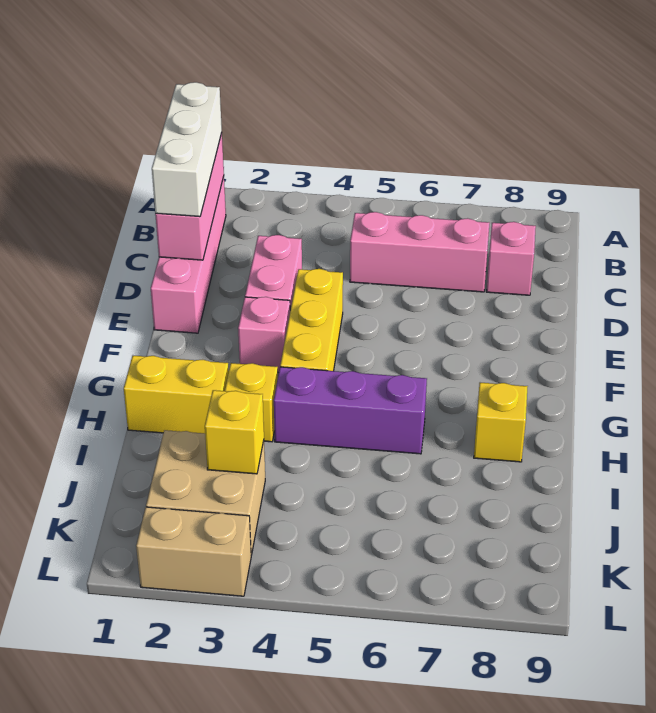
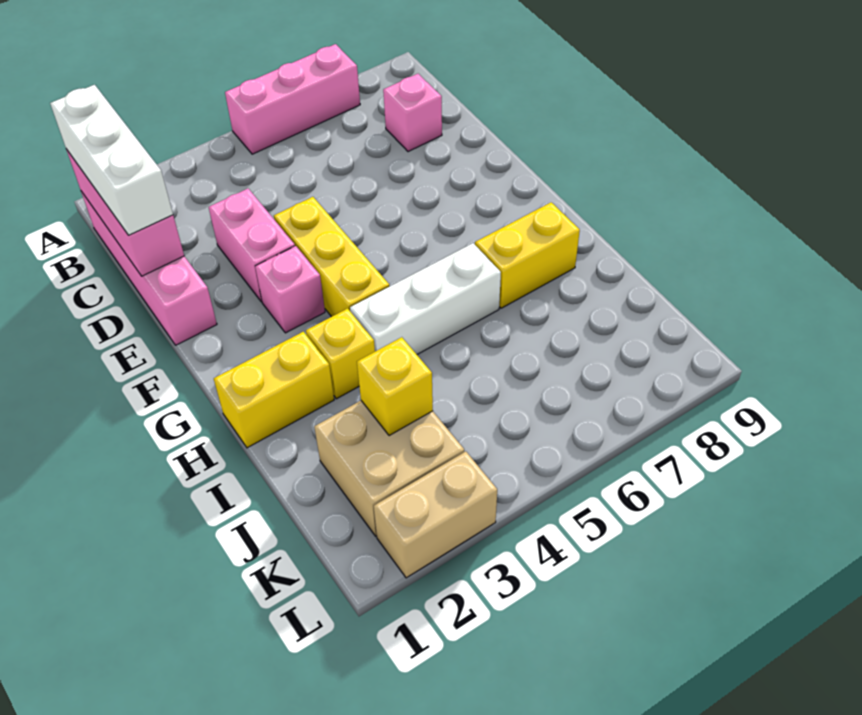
pink brick C5:C7 level 1 -> pink brick A5:A7 level 1
purple brick H4:H6 level 1 -> white brick H4:H6 level 1
yellow brick H8 level 1 -> yellow brick H7:H8 level 1

